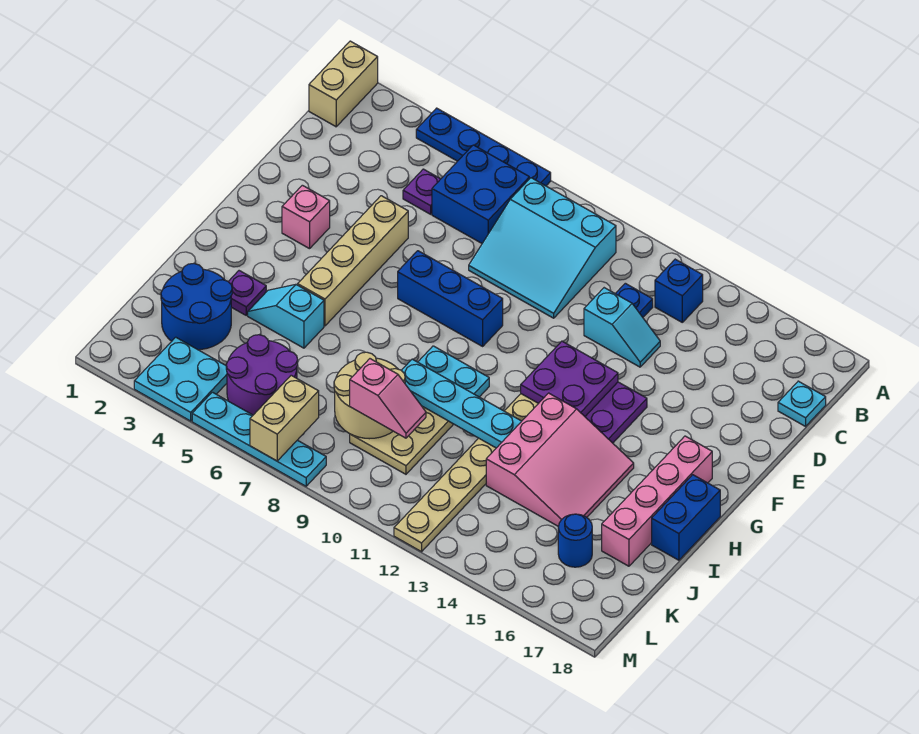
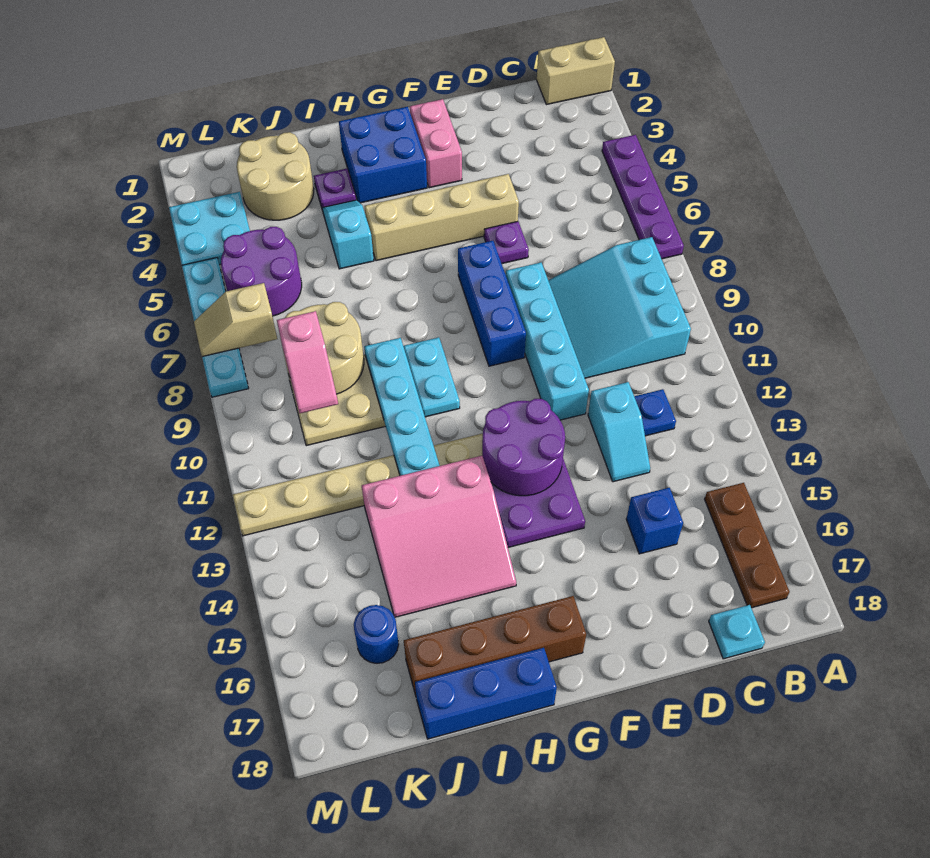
blue plate A4:A7 level 1 -> purple plate A4:A7 level 1
blue brick B6:C7 level 1 -> blue brick G2:H3 level 1
blue brick B13 level 1 -> blue brick D15 level 1
none -> brown plate B15:B17 level 1
purple plate C5 level 1 -> purple plate E6 level 1
none -> cyan brick E8:E11 level 1
pink brick F3 level 1 -> pink brick F2:F3 level 1
purple plate F12:G13 level 2 -> purple round brick F12:G13 level 2
pink brick G17:J17 level 1 -> brown brick G17:J17 level 1
blue brick H18:I18 level 1 -> blue brick H18:J18 level 1
blue round brick J2:K3 level 1 -> tan round brick J2:K3 level 1
tan brick L7:M7 level 2 -> tan slope L7:M7 level 2 top L

